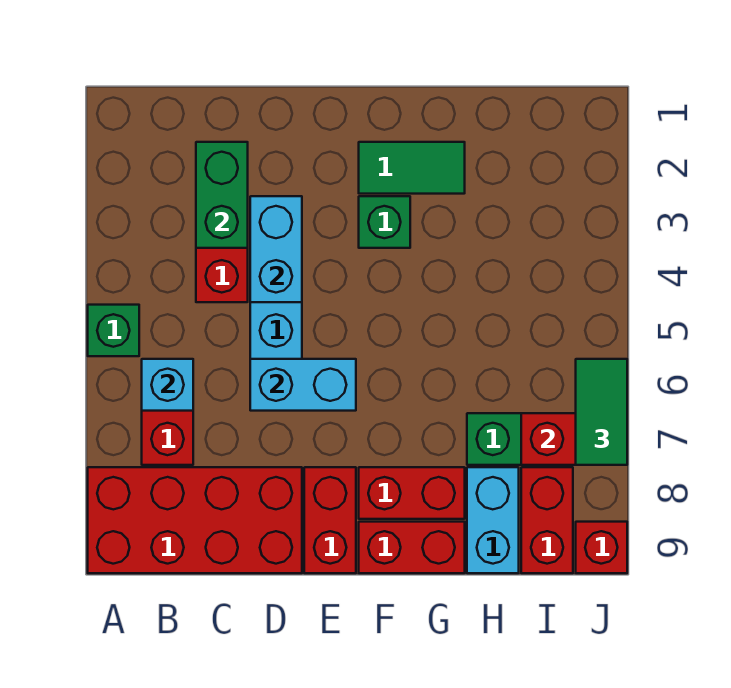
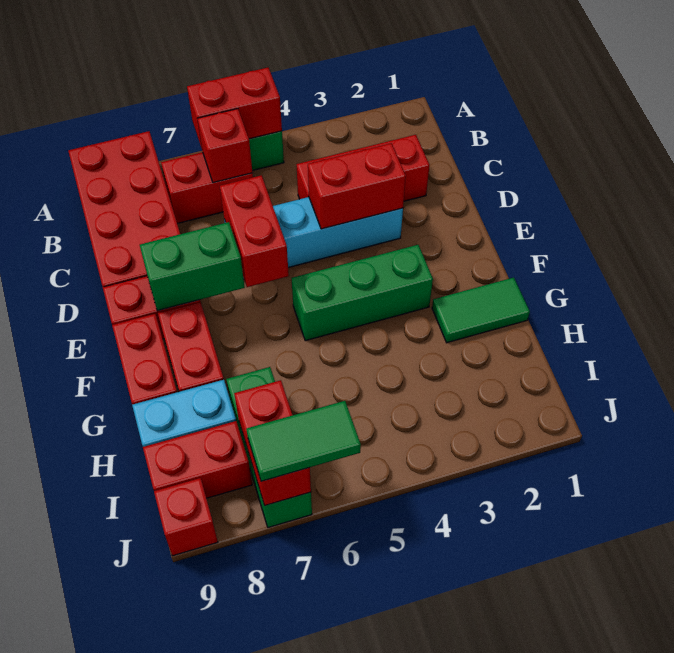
none -> red brick A5:A6 level 2
cyan brick B6 level 2 -> red brick B6 level 2
green brick C2:C3 level 2 -> green brick E7:E8 level 2
cyan brick D3:D4 level 2 -> red brick D3:D4 level 2
cyan brick D6:E6 level 2 -> red brick D6:E6 level 2
green tile F2:G2 level 1 -> green tile G1:G2 level 1
green brick F3 level 1 -> green brick F3:F5 level 1

